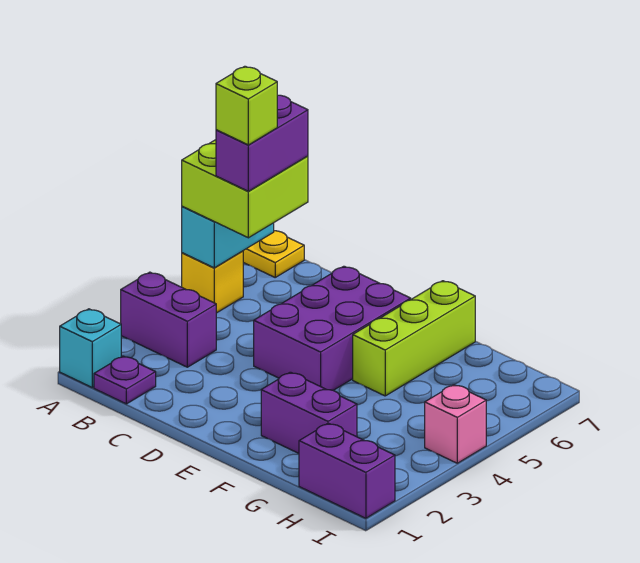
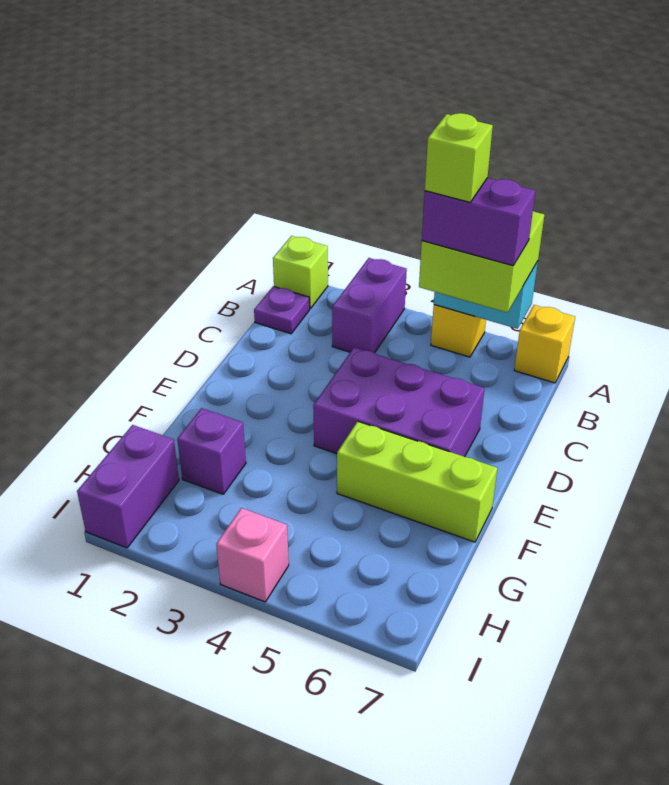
cyan brick A1 level 1 -> lime brick A1 level 1
yellow plate A7 level 1 -> yellow brick A7 level 1
purple brick F2:G2 level 1 -> purple brick G2 level 1

